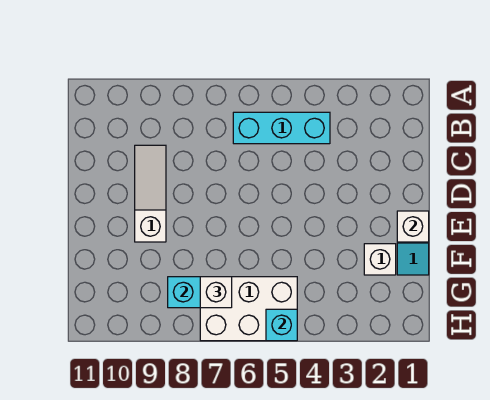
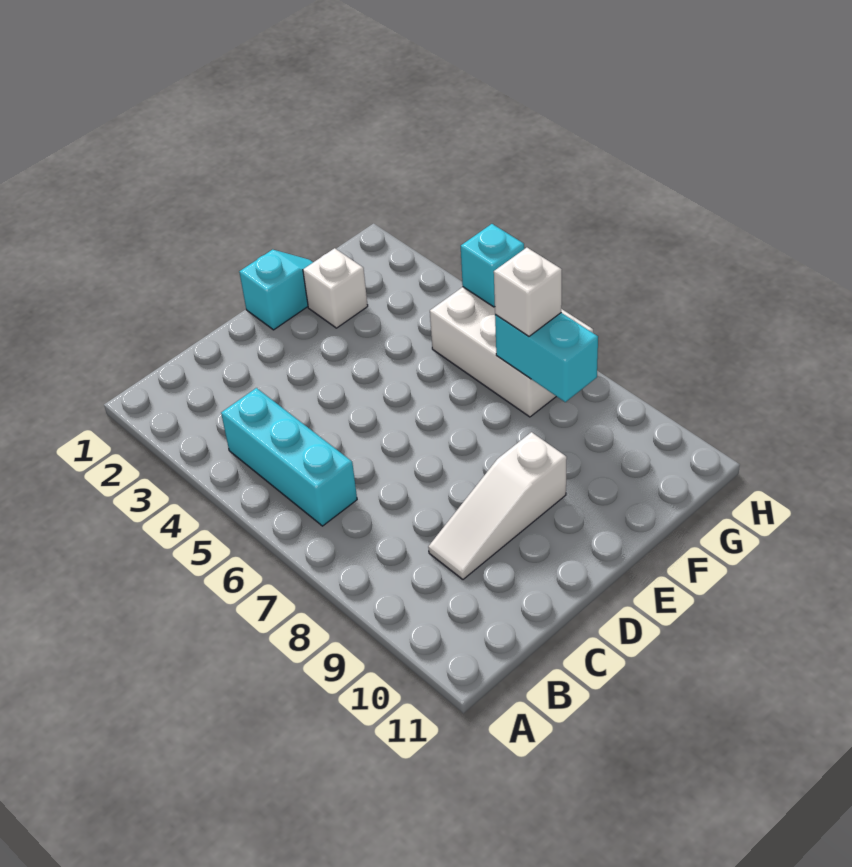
white brick E1 level 2 -> none

